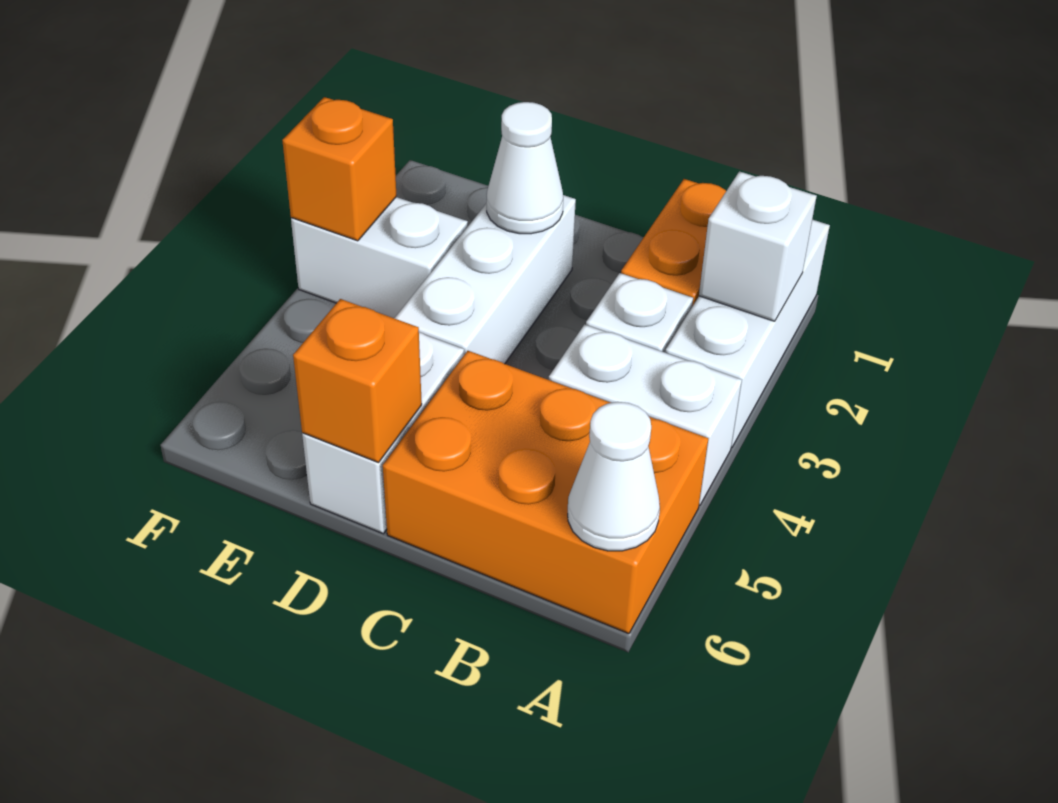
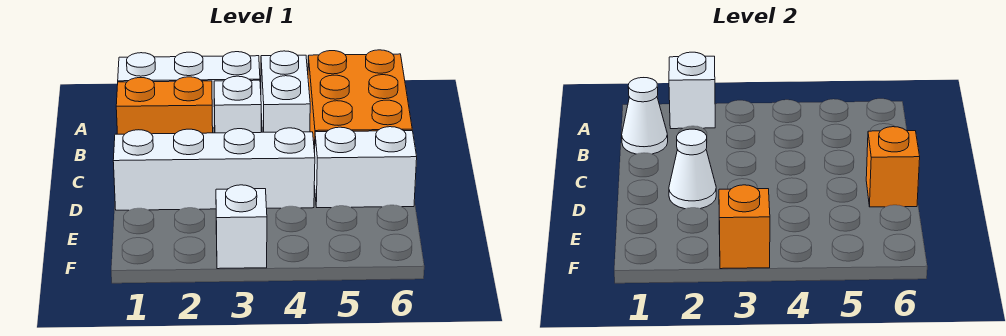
white cone A6 level 2 -> white cone B1 level 2
white brick D2:D4 level 1 -> white brick D1:D4 level 1
white brick E3:F3 level 1 -> white brick F3 level 1

